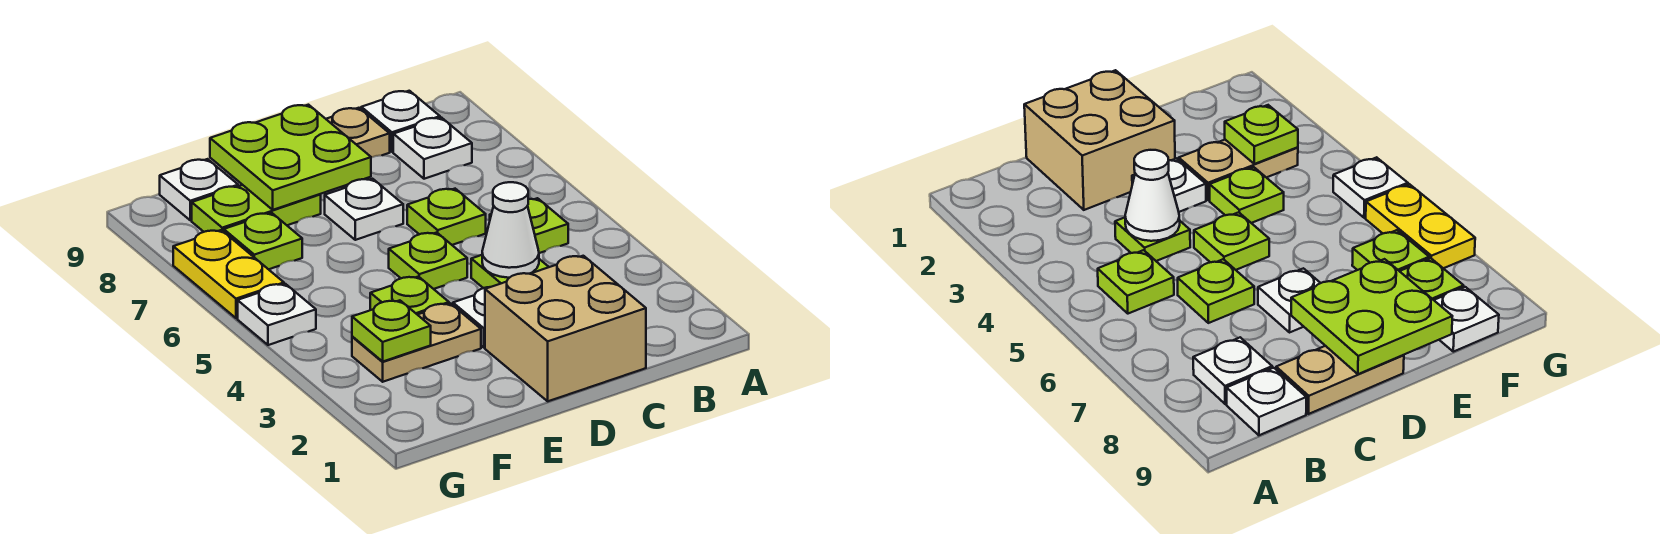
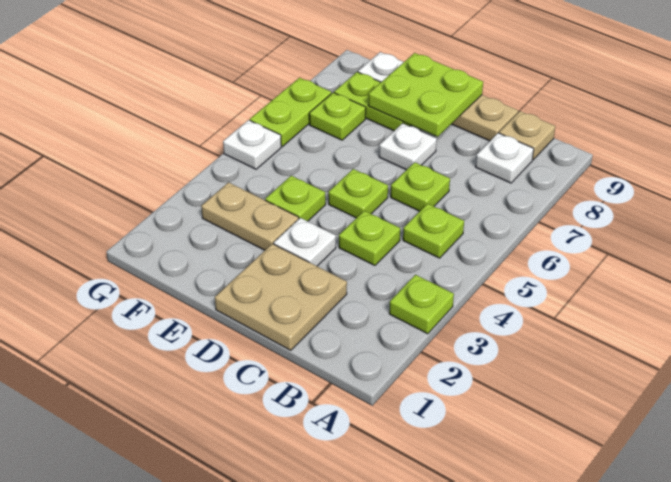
white plate B9 level 1 -> tan plate B9 level 1
tan brick C1:D2 level 1 -> tan plate C1:D2 level 1
white cone C4 level 2 -> none
lime plate F3 level 2 -> lime plate A3 level 1
yellow plate G6:G7 level 1 -> lime plate G6:G7 level 1

